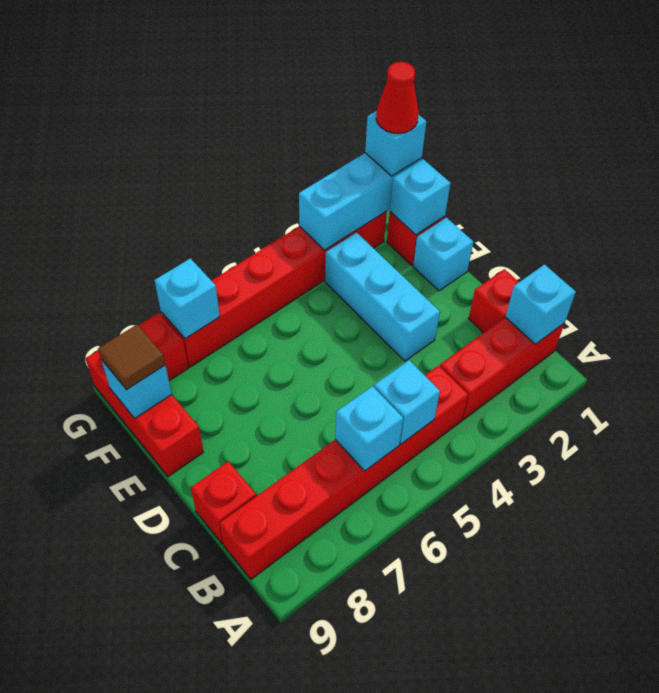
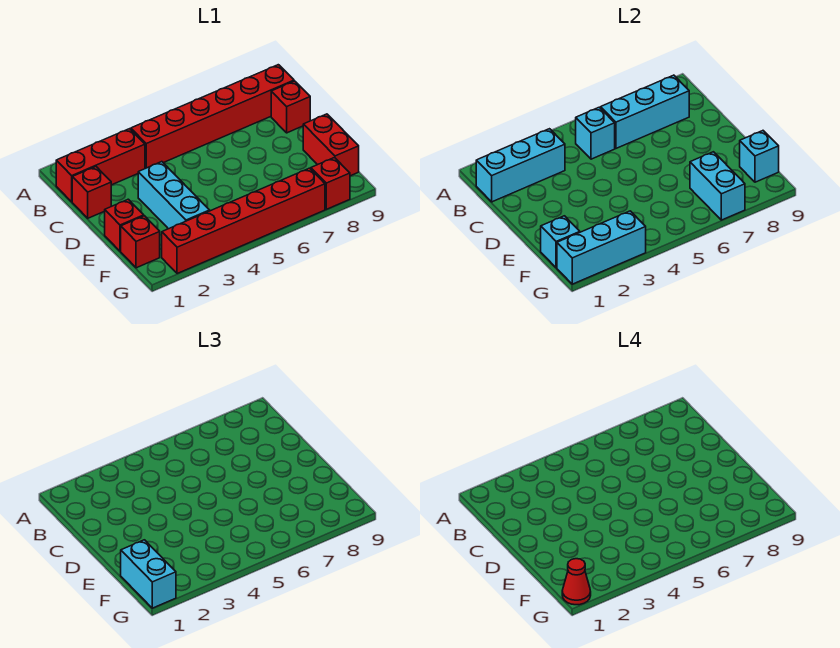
cyan brick B1 level 2 -> cyan brick B1:B3 level 2
cyan brick B6 level 2 -> cyan brick B6:B8 level 2
cyan brick E1 level 1 -> red brick E1 level 1
red brick E9:G9 level 1 -> red brick E9:F9 level 1
brown tile F9 level 3 -> none
cyan brick G1 level 3 -> cyan brick F1:G1 level 3
cyan brick G7 level 2 -> cyan brick F7:G7 level 2

